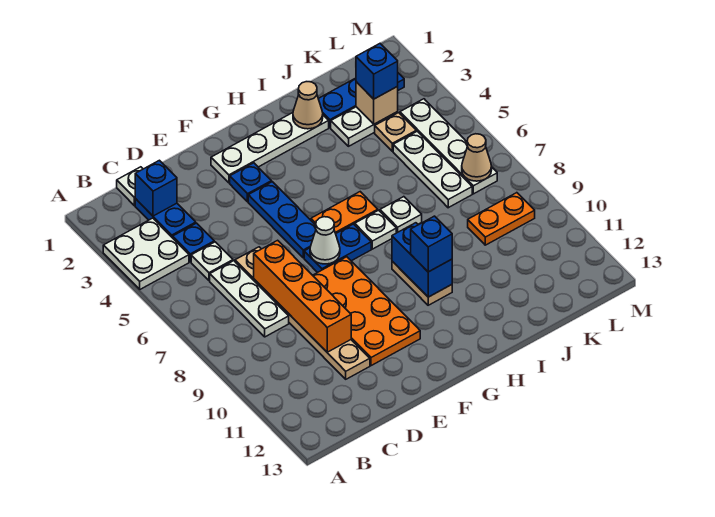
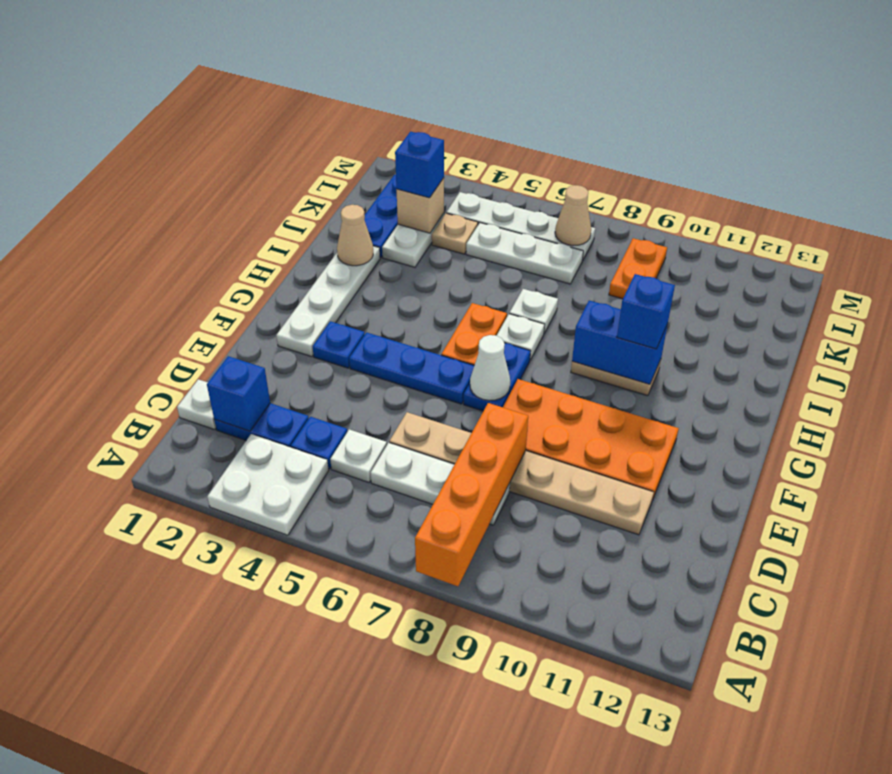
orange brick D7:D10 level 2 -> orange brick A8:D8 level 2

